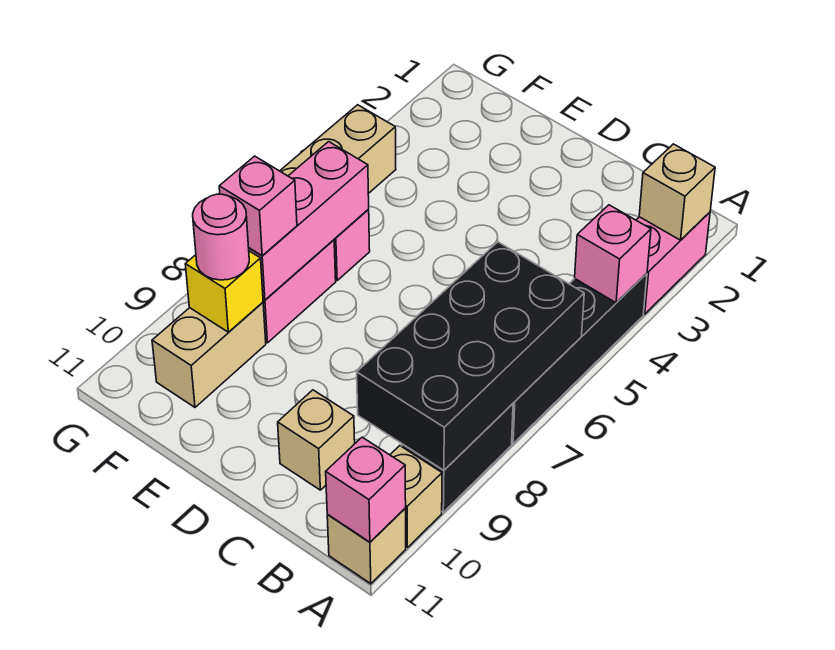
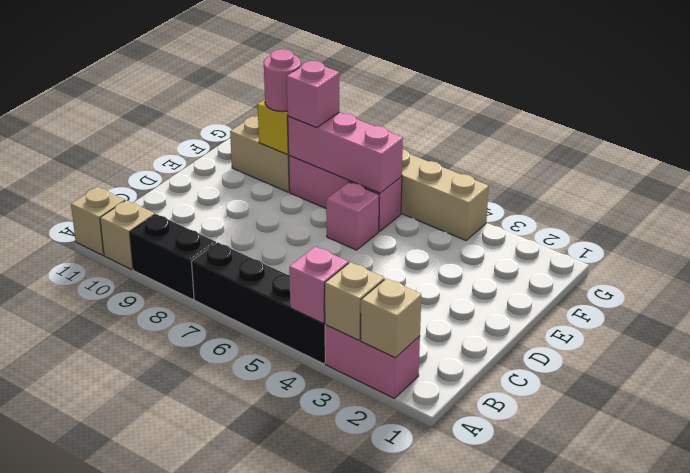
black brick A6:B9 level 2 -> none
pink brick A11 level 2 -> pink brick E6 level 1
tan brick C10 level 1 -> tan brick A3 level 2

